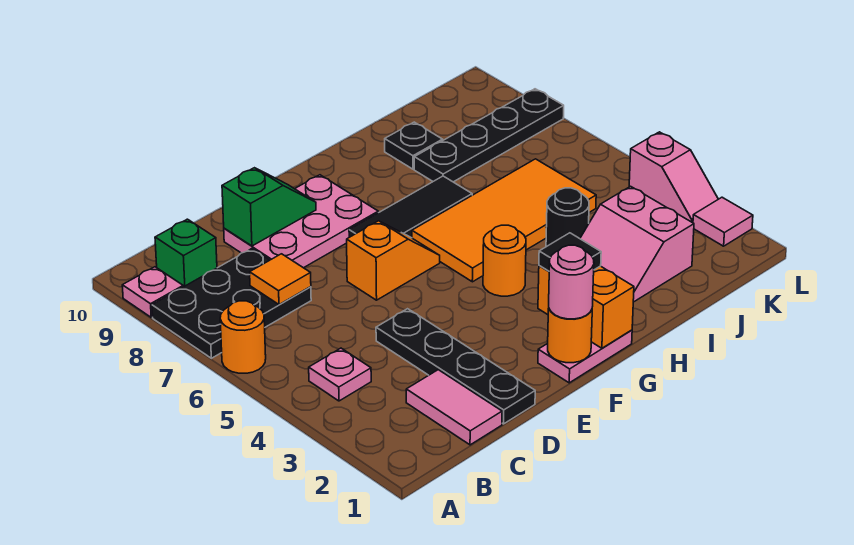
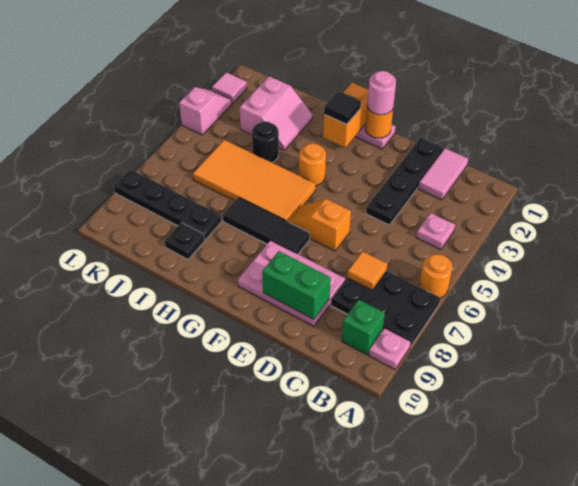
green slope D9:E9 level 2 top D -> green brick D9:E9 level 2

